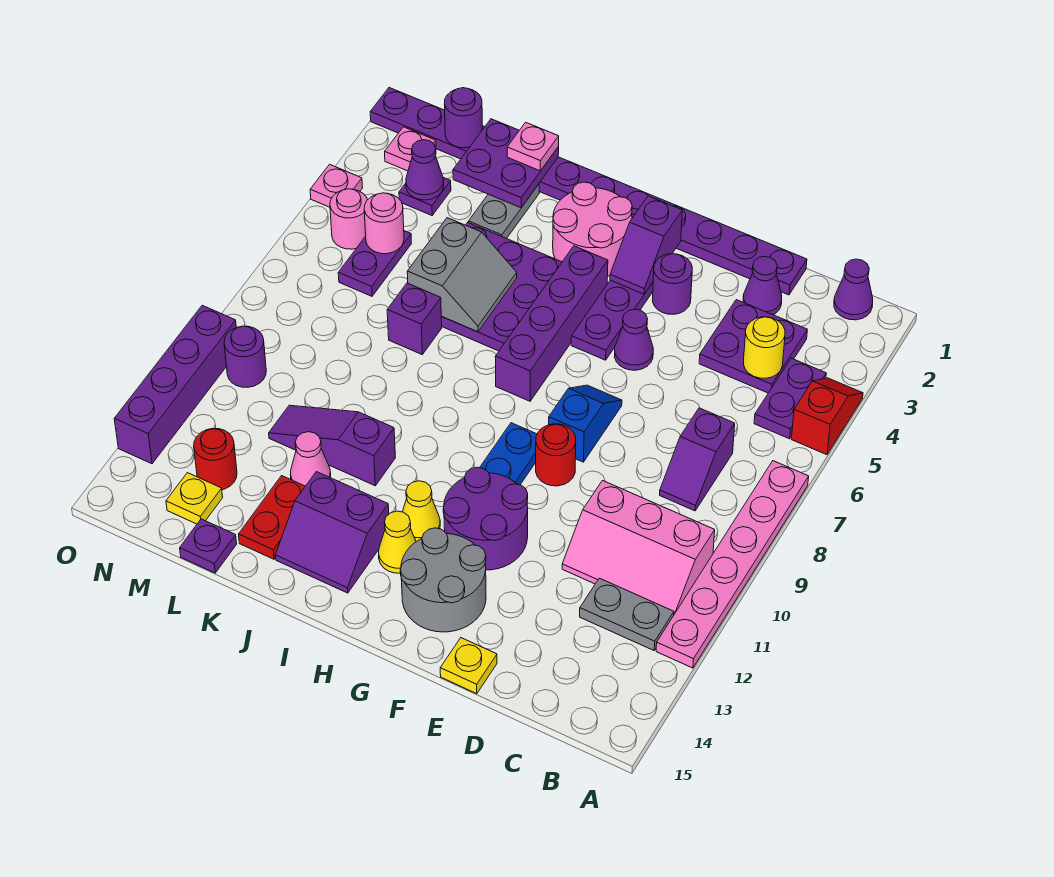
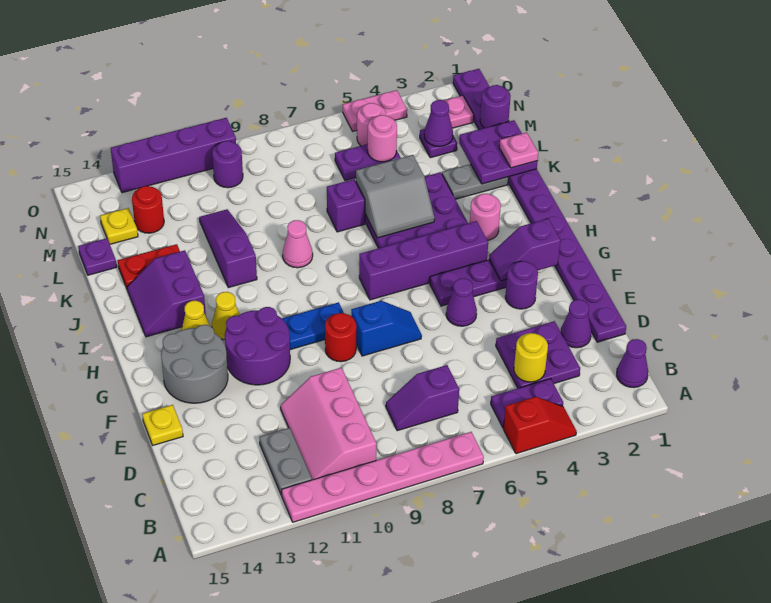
pink round brick H2:I3 level 1 -> pink round brick I3 level 1
pink cone K12 level 1 -> pink cone J9 level 1
pink plate O4 level 1 -> pink plate O4:O5 level 1

